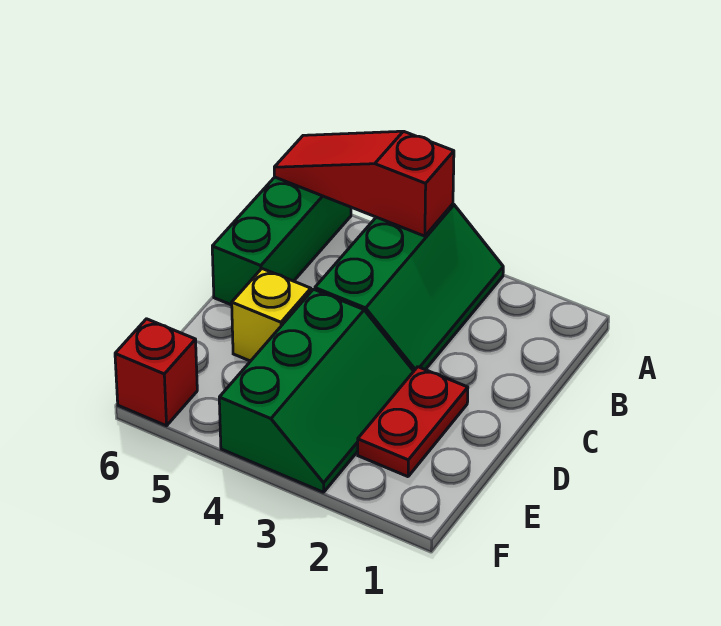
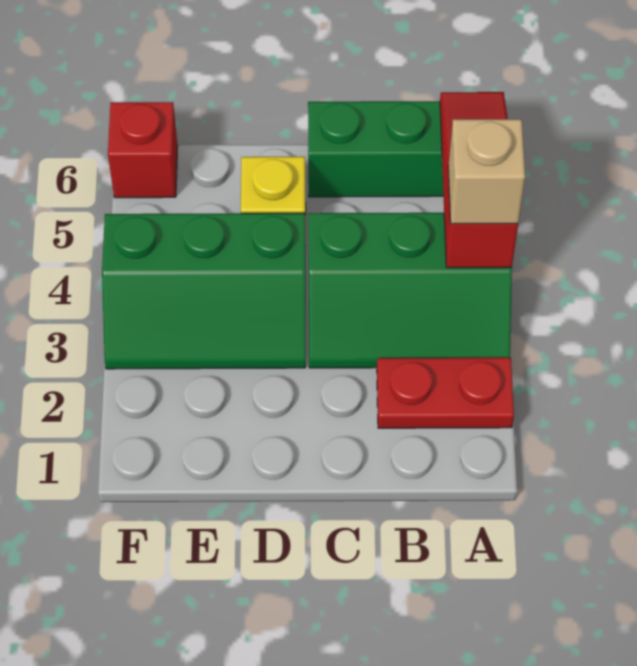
none -> tan brick A4 level 3
red plate D2:E2 level 1 -> red plate A2:B2 level 1

